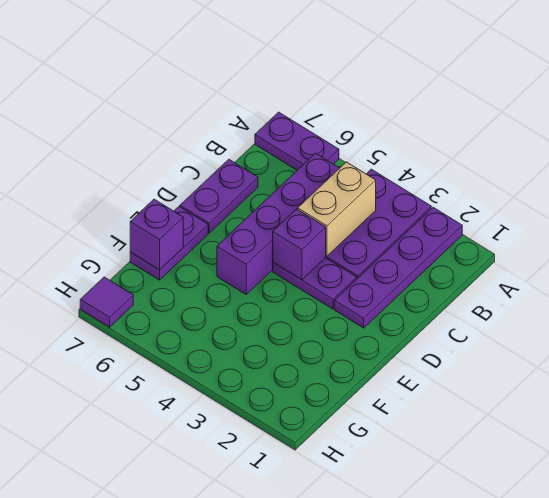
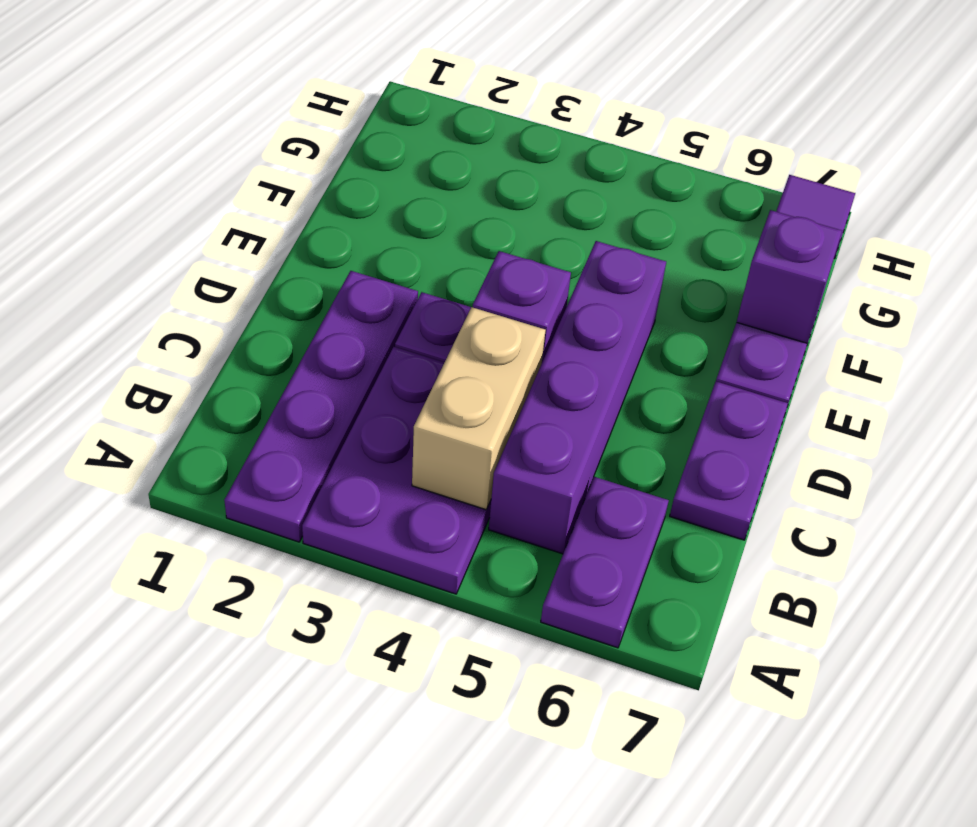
purple plate A6:A7 level 1 -> purple plate A6:B6 level 1

